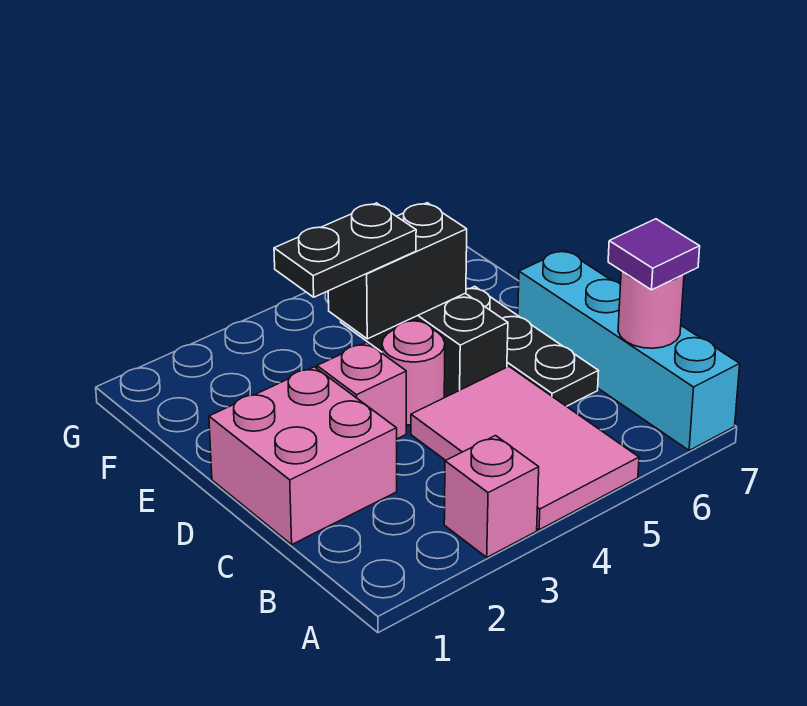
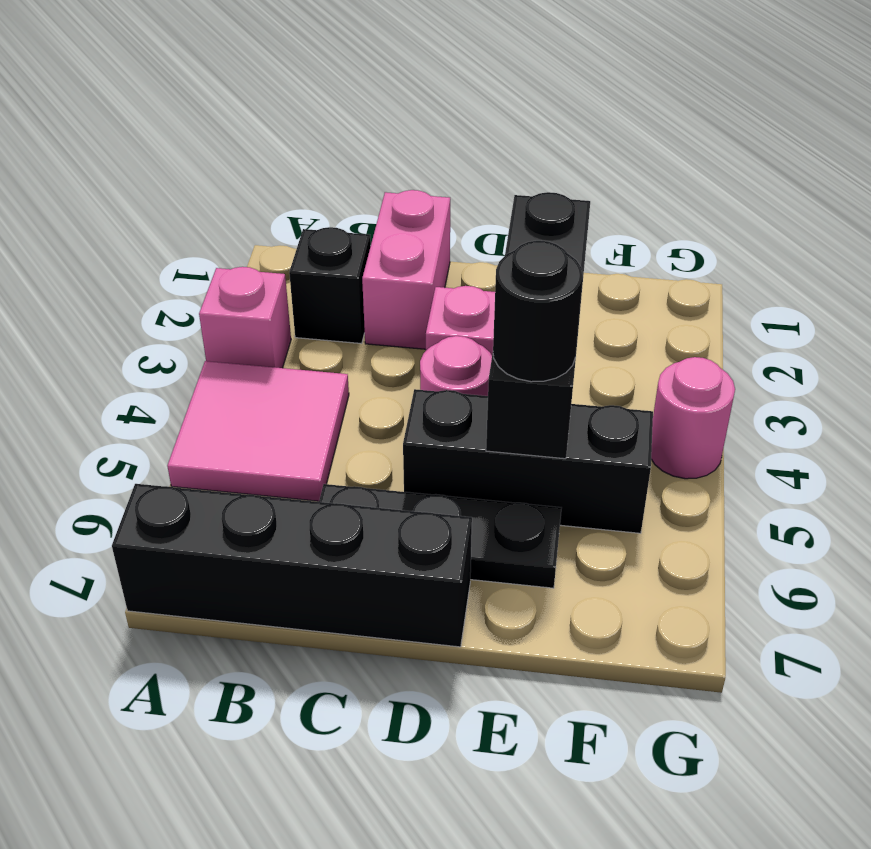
pink tile A4:C5 level 1 -> pink tile A4:B5 level 1
cyan brick A7:D7 level 1 -> black brick A7:D7 level 1
none -> black brick B2 level 1
pink round brick B7 level 2 -> pink round brick G4 level 1
purple tile B7 level 3 -> none
pink brick C1:D2 level 1 -> pink brick C1:C2 level 1
none -> black round brick E5 level 3

